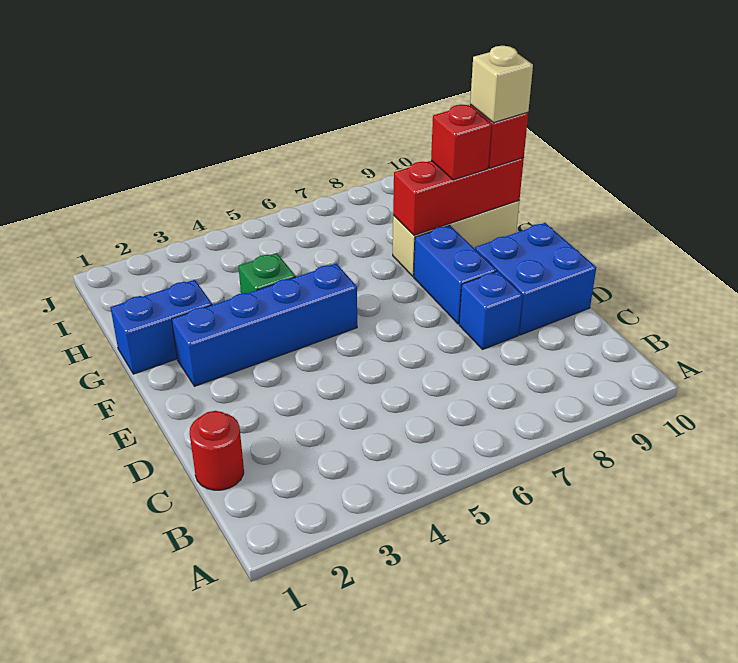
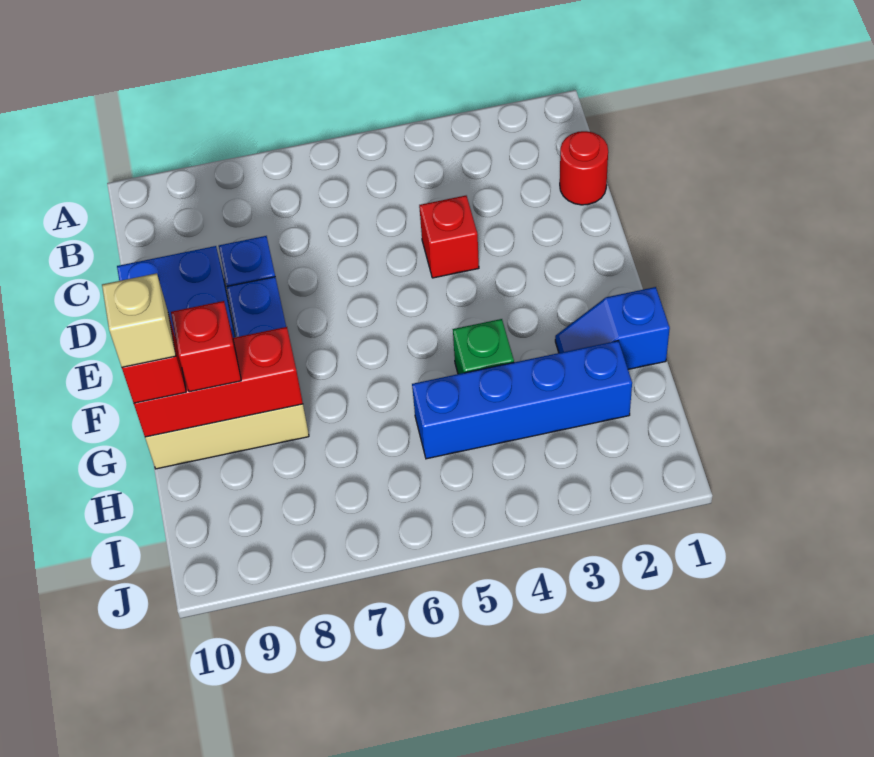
none -> red brick D4 level 1
blue brick F2:F5 level 1 -> blue brick H2:H5 level 1
blue brick G1:G2 level 1 -> blue slope G1:G2 level 1 top 1

